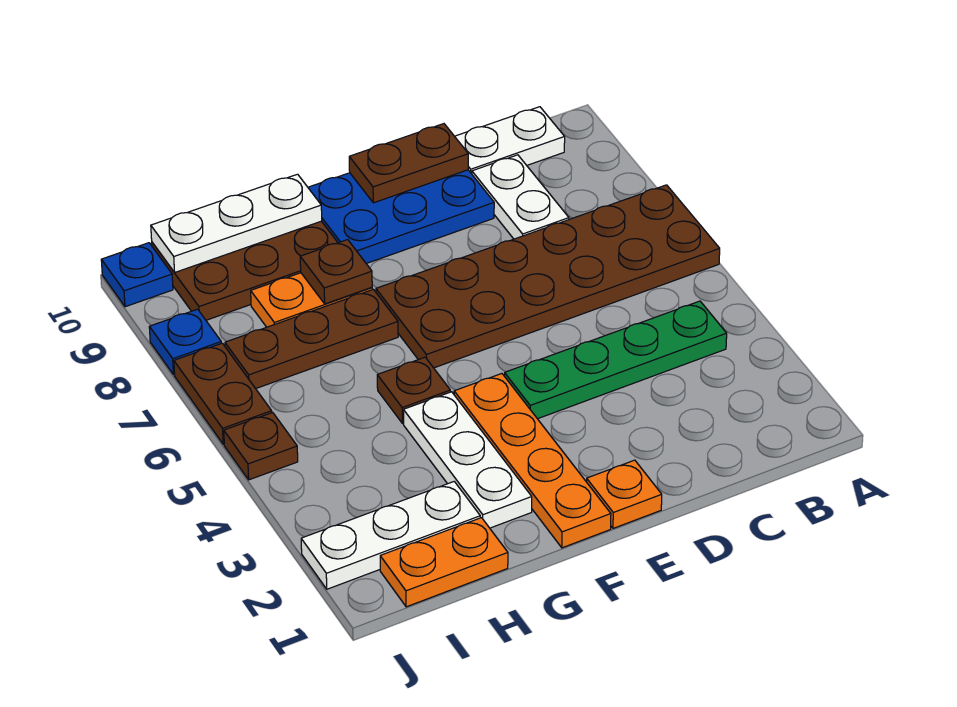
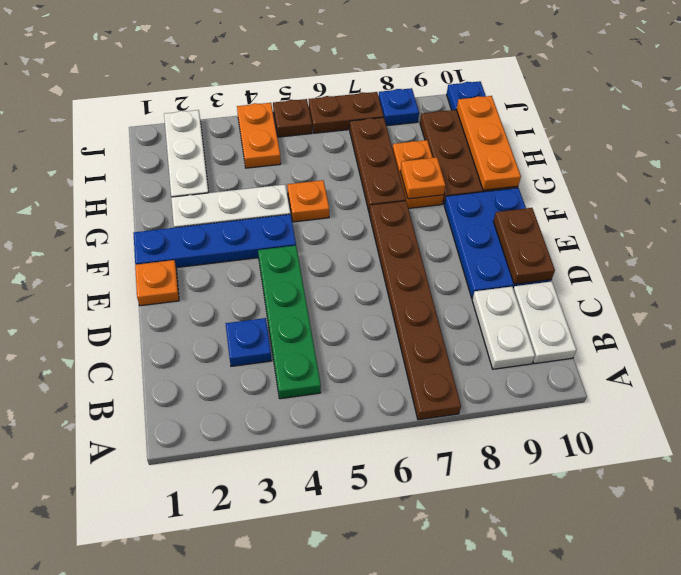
brown plate A6:F7 level 1 -> brown plate A7:F7 level 1
none -> blue plate C3 level 1
white plate C8:C9 level 1 -> white plate B9:C9 level 1
orange plate F1:F4 level 1 -> blue plate F1:F4 level 1
brown plate G5 level 1 -> orange plate G5 level 1
brown plate G8 level 2 -> orange plate G8 level 2
white plate G10:I10 level 2 -> orange plate G10:I10 level 2
orange plate H1:I1 level 1 -> orange plate I4:J4 level 1

